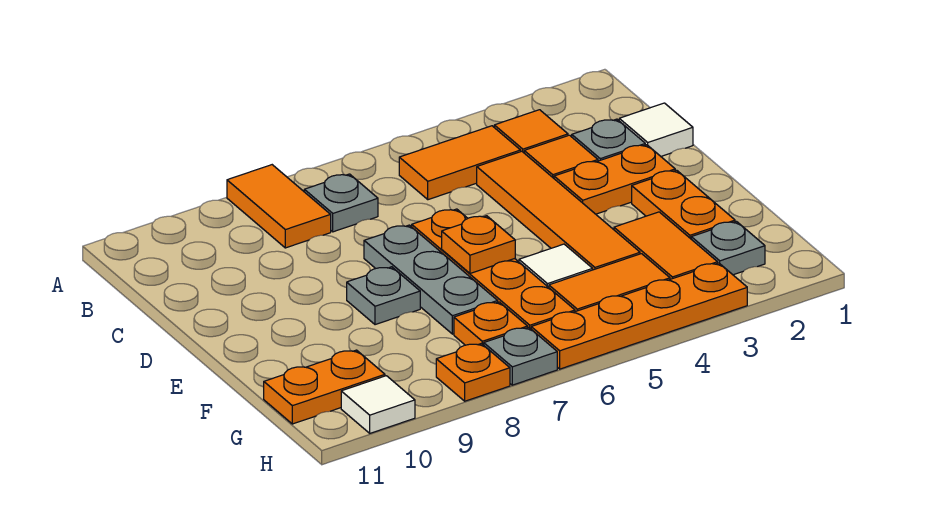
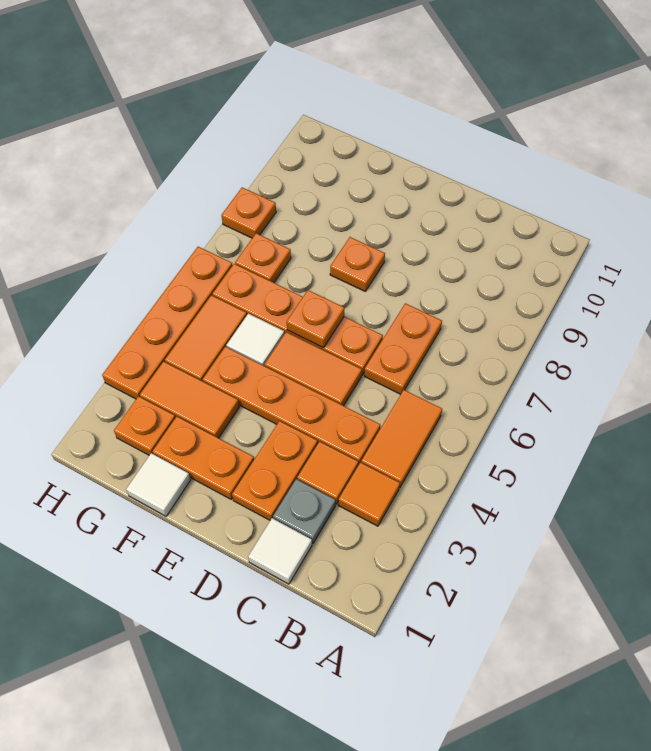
orange tile A8:B8 level 1 -> orange tile D5:E5 level 1
grey plate B7 level 1 -> none
orange tile C4:F4 level 1 -> orange plate C4:F4 level 1
grey plate D7:F7 level 1 -> none
grey plate E8 level 1 -> orange plate E8 level 1
grey plate G2 level 1 -> orange plate G2 level 1
orange plate G10:G11 level 1 -> orange plate C6:C7 level 1
grey plate H7 level 1 -> none
white tile H10 level 1 -> white tile F1 level 1

